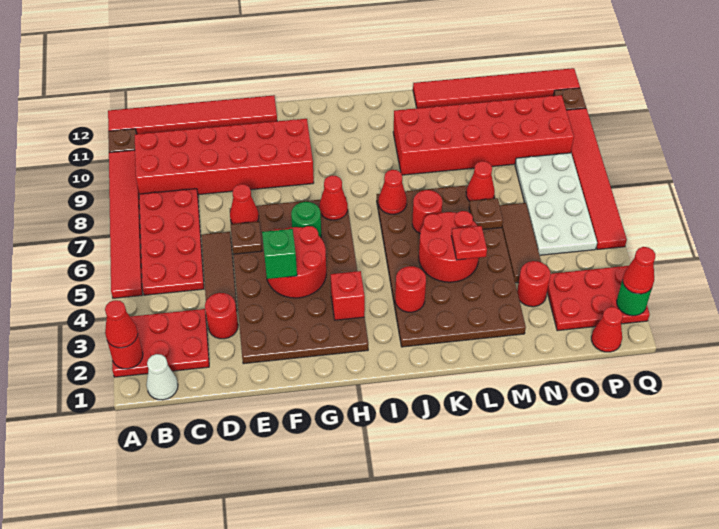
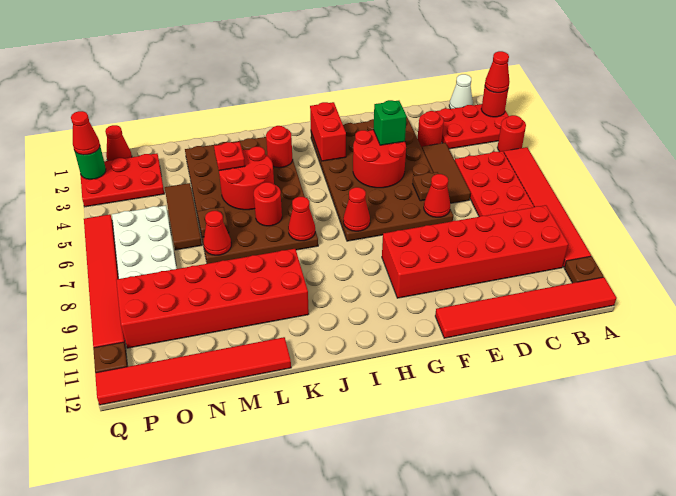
green round brick G6 level 2 -> none
red brick H3 level 2 -> red brick H2:H3 level 2
red round brick N3 level 1 -> red round brick A4 level 1

